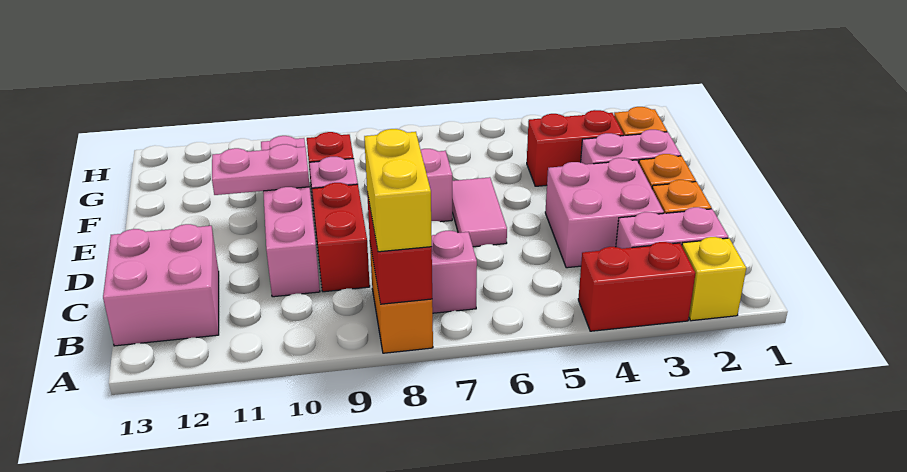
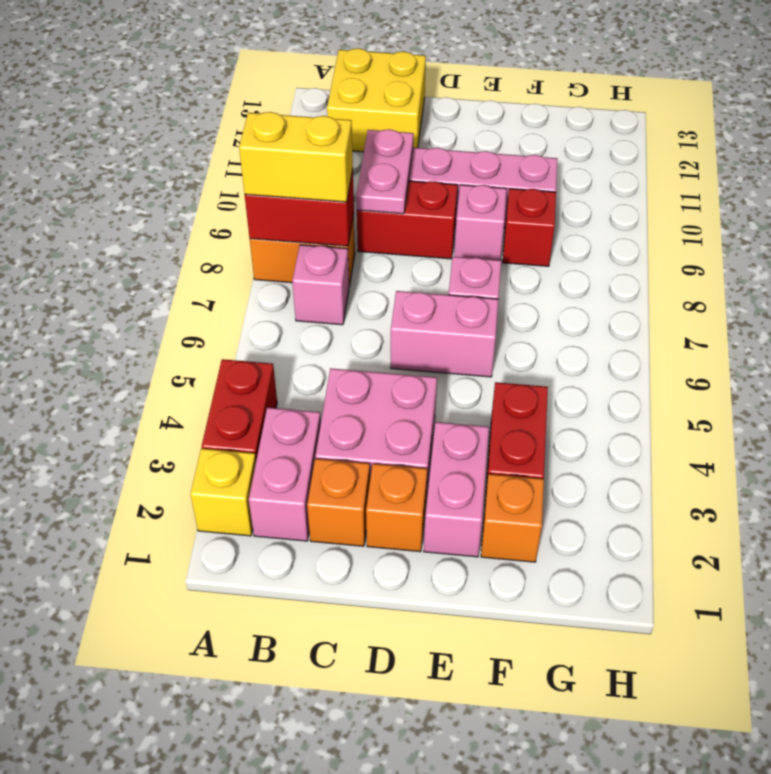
pink brick B12:C13 level 1 -> yellow brick B12:C13 level 1
pink tile D6:E6 level 1 -> pink brick D6:E6 level 1
pink plate E10:E11 level 2 -> pink plate C9:C10 level 2

